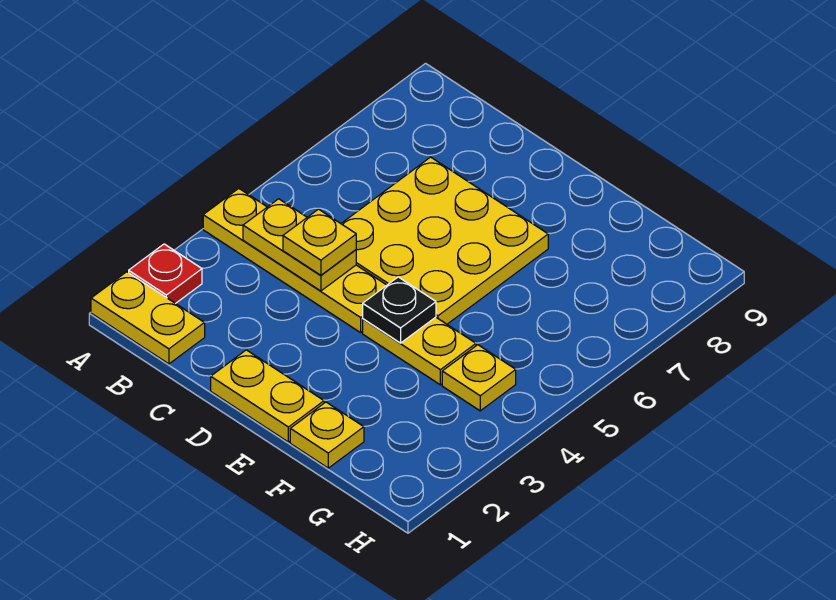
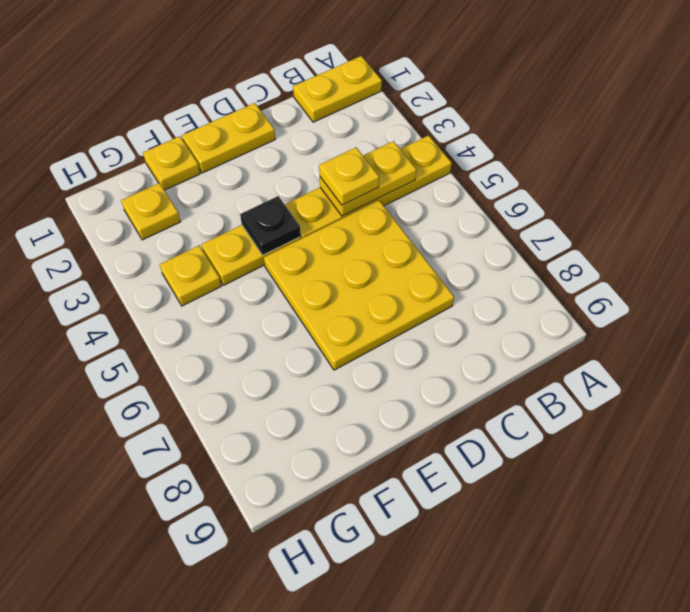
red plate A2 level 1 -> none
none -> yellow plate G2 level 1

